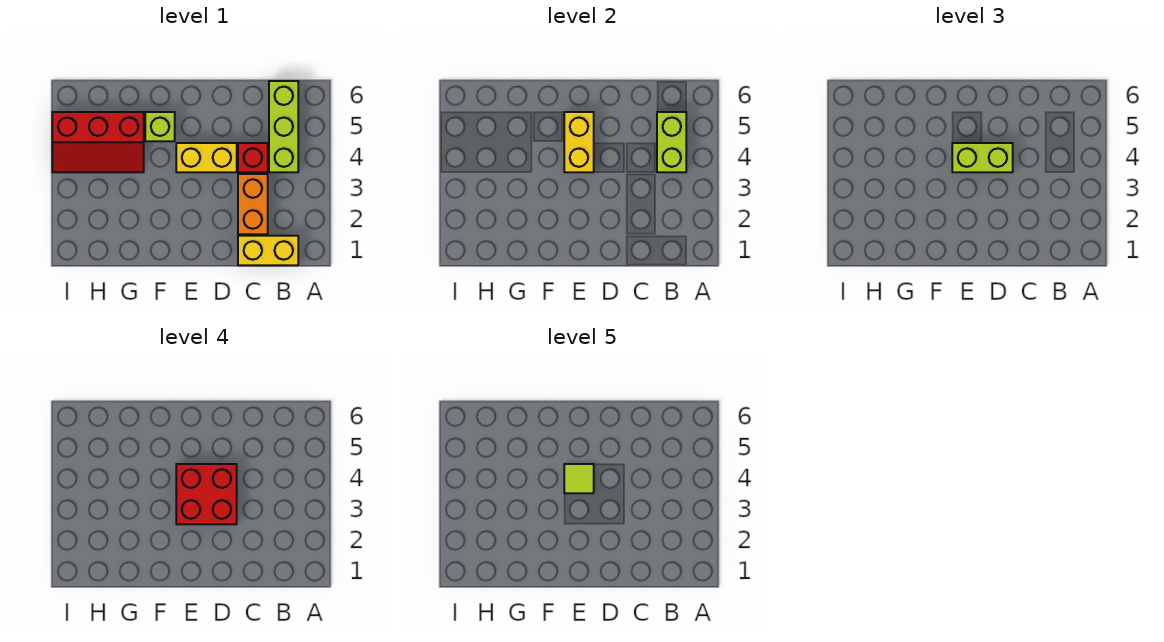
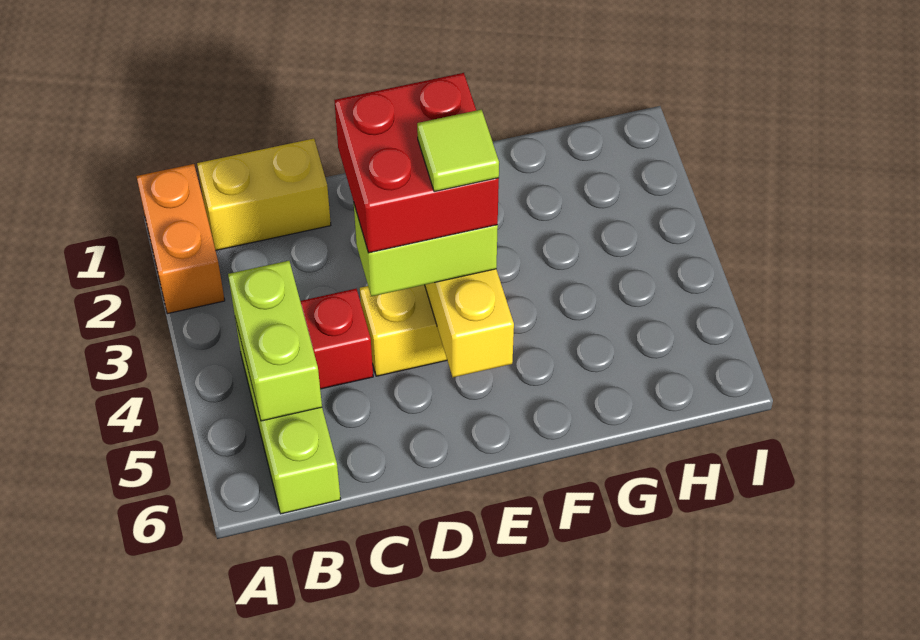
orange brick C2:C3 level 1 -> orange brick A1:A2 level 1
lime brick F5 level 1 -> none
red slope G4:I5 level 1 top 5 -> none

